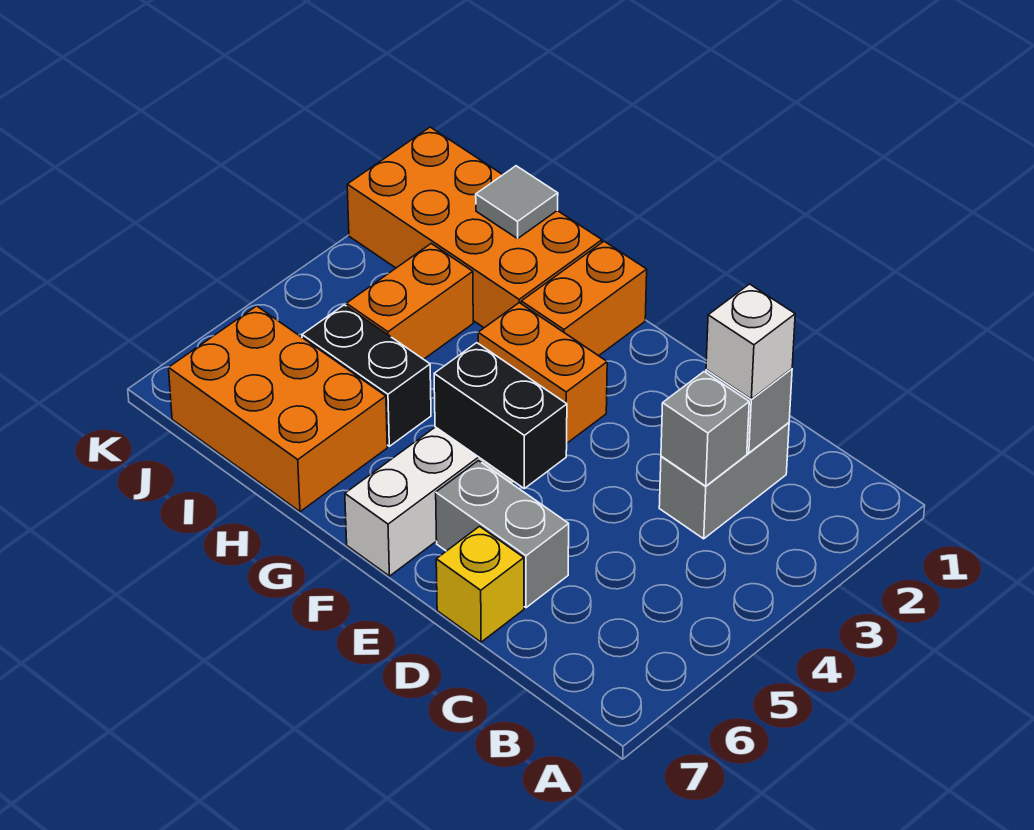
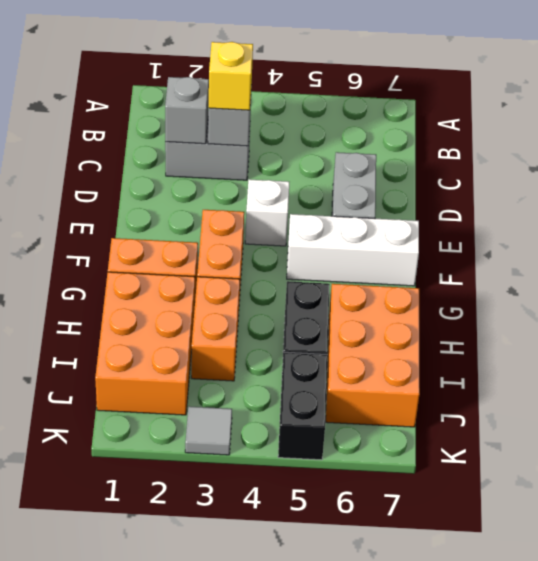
white brick C2 level 3 -> white brick E4 level 1
yellow brick D7 level 1 -> yellow brick C3 level 3
black brick E5:F5 level 2 -> black brick J5:K5 level 1
orange brick H1:K2 level 1 -> orange brick H1:J2 level 1
grey tile I1 level 2 -> grey tile K3 level 1
orange brick I3:I4 level 1 -> orange brick H3:I3 level 1

